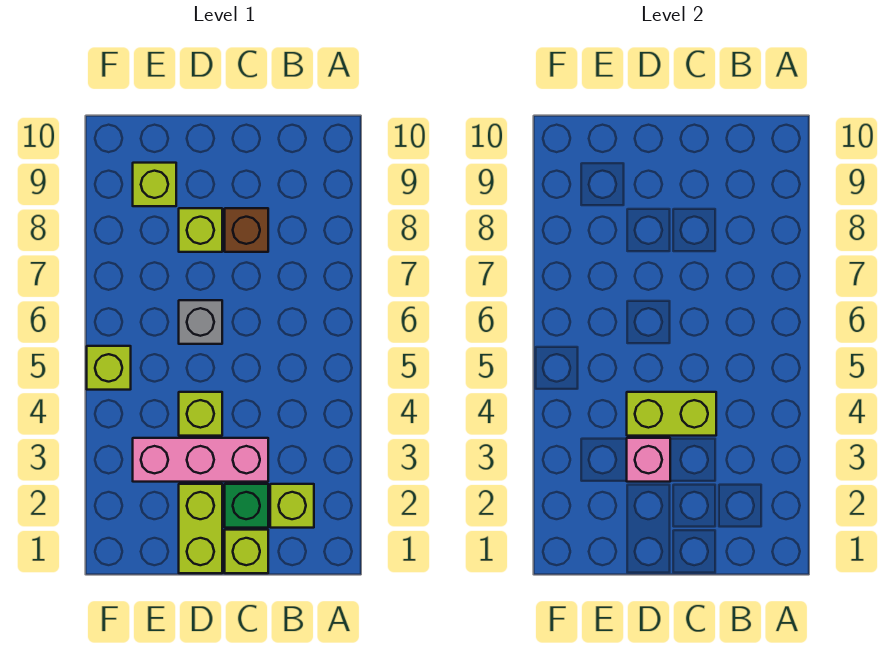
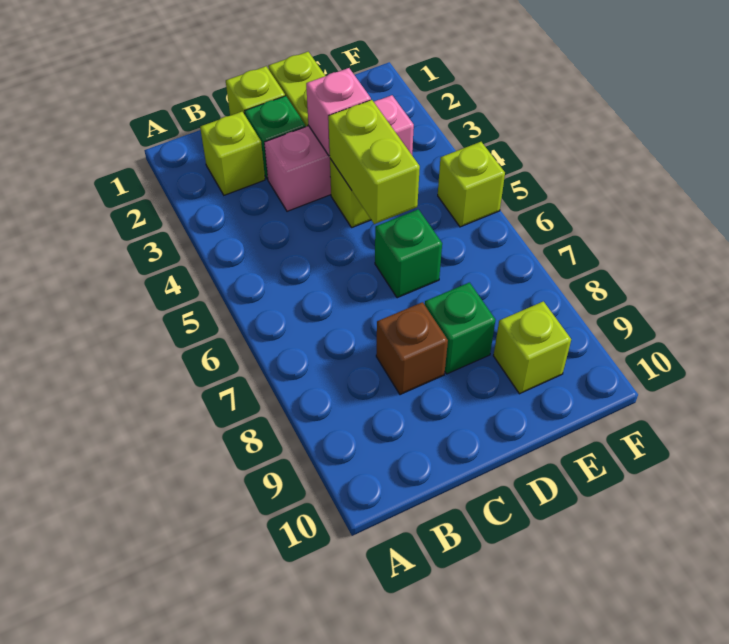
lime brick C4:D4 level 2 -> lime brick D4:D5 level 2
grey brick D6 level 1 -> green brick D6 level 1
lime brick D8 level 1 -> green brick D8 level 1

